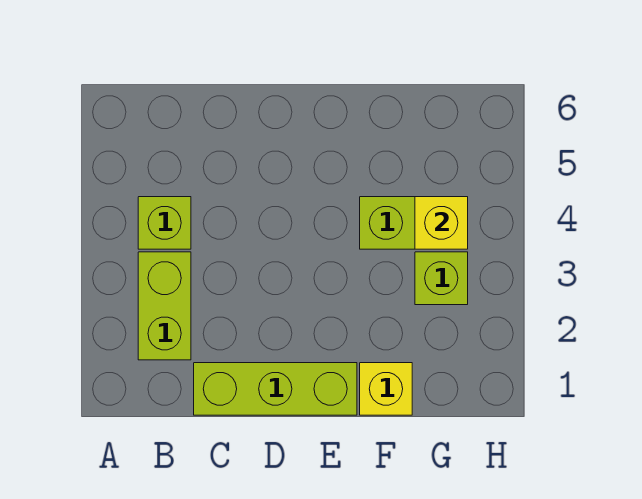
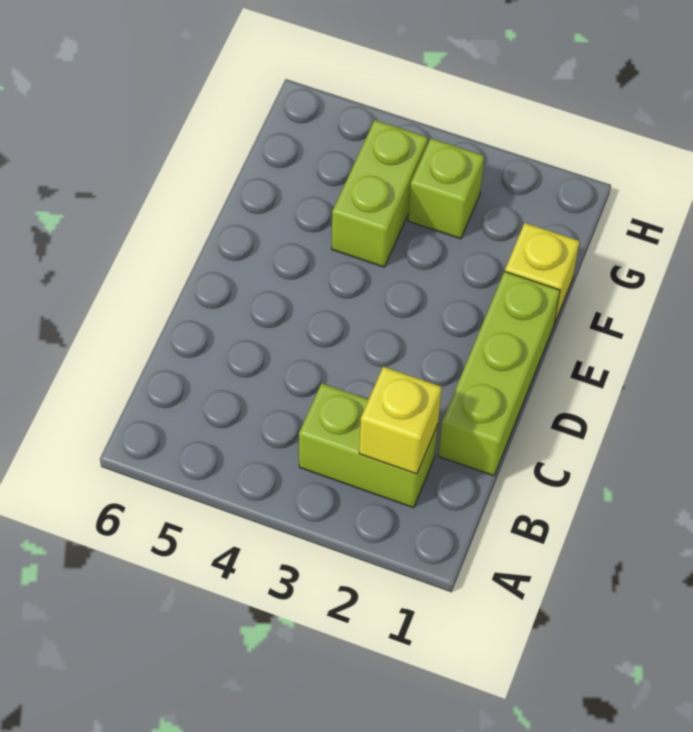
lime brick B4 level 1 -> none
yellow brick G4 level 2 -> yellow brick B2 level 2

